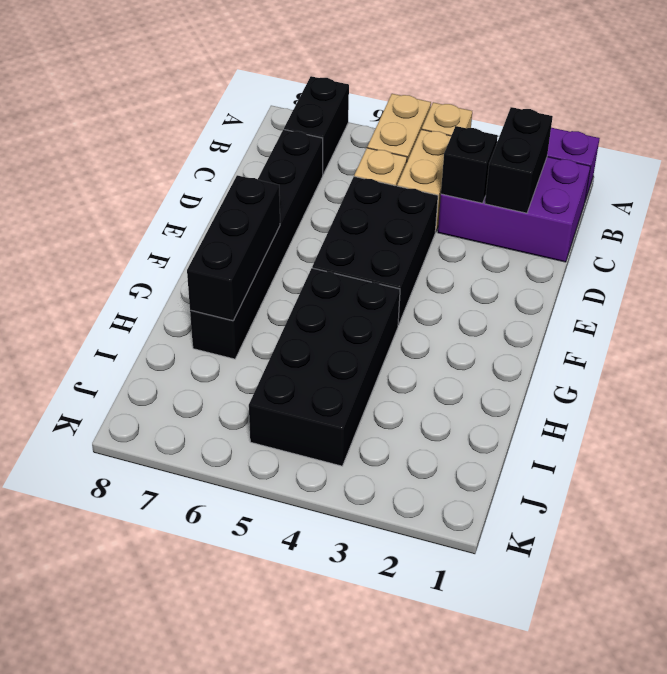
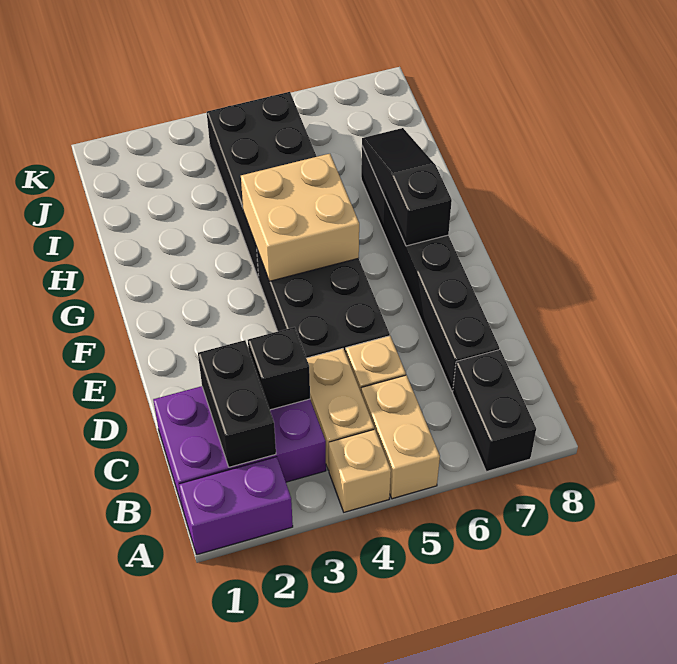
none -> tan brick F4:G5 level 2
black brick F7:H7 level 2 -> black slope F7:H7 level 2 top F

